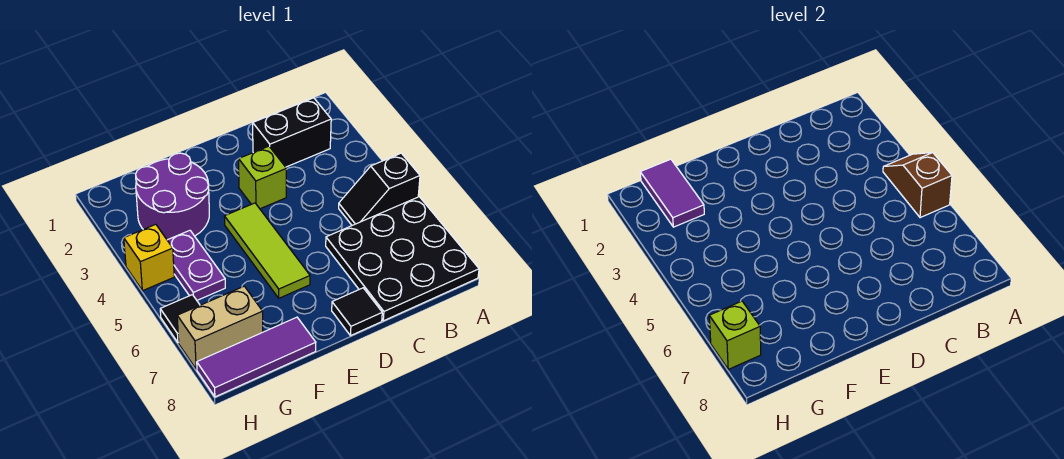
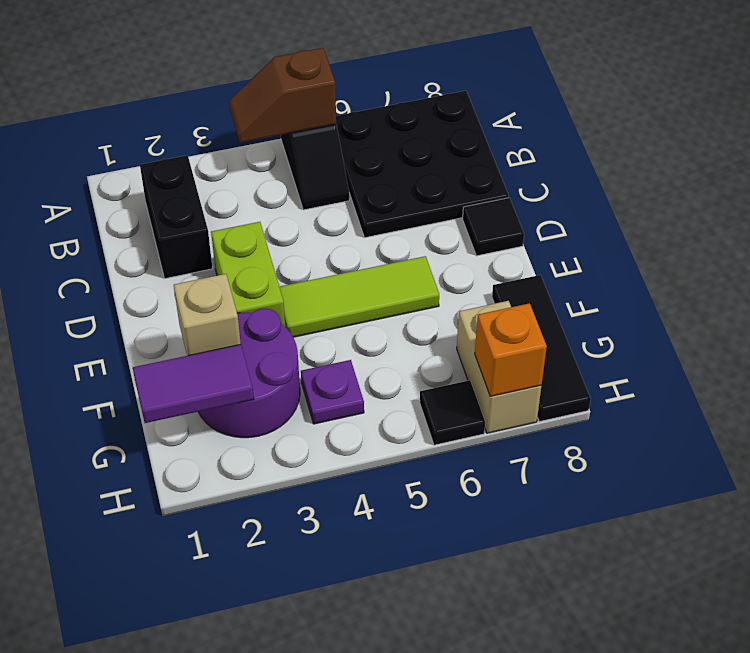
lime brick D3 level 1 -> lime brick D3:E3 level 1
none -> tan brick F2 level 2
purple tile F8:H8 level 1 -> black tile F8:H8 level 1
purple plate G4:G5 level 1 -> purple plate G4 level 1
yellow brick H4 level 1 -> none
lime brick H7 level 2 -> orange brick H7 level 2

